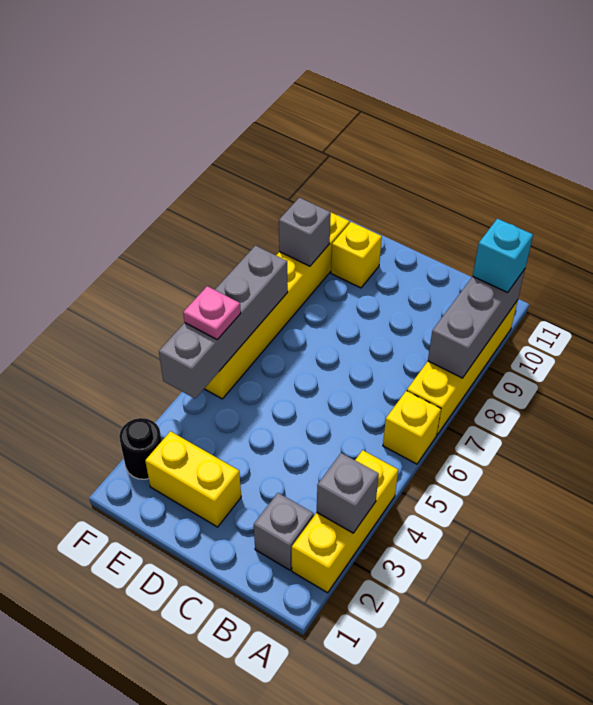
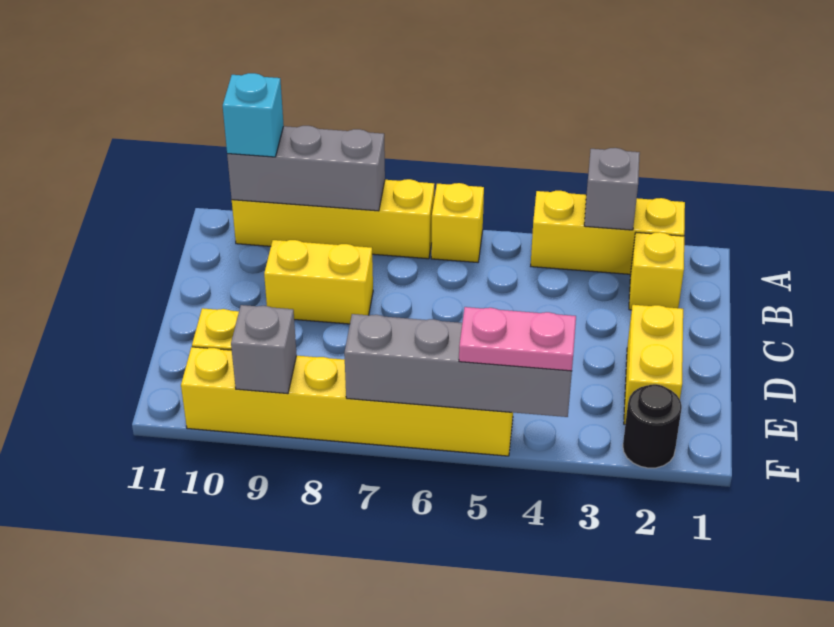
grey brick B2 level 1 -> yellow brick B2 level 1
none -> yellow brick C8:C9 level 1
pink plate F5 level 3 -> pink plate F4:F5 level 3

